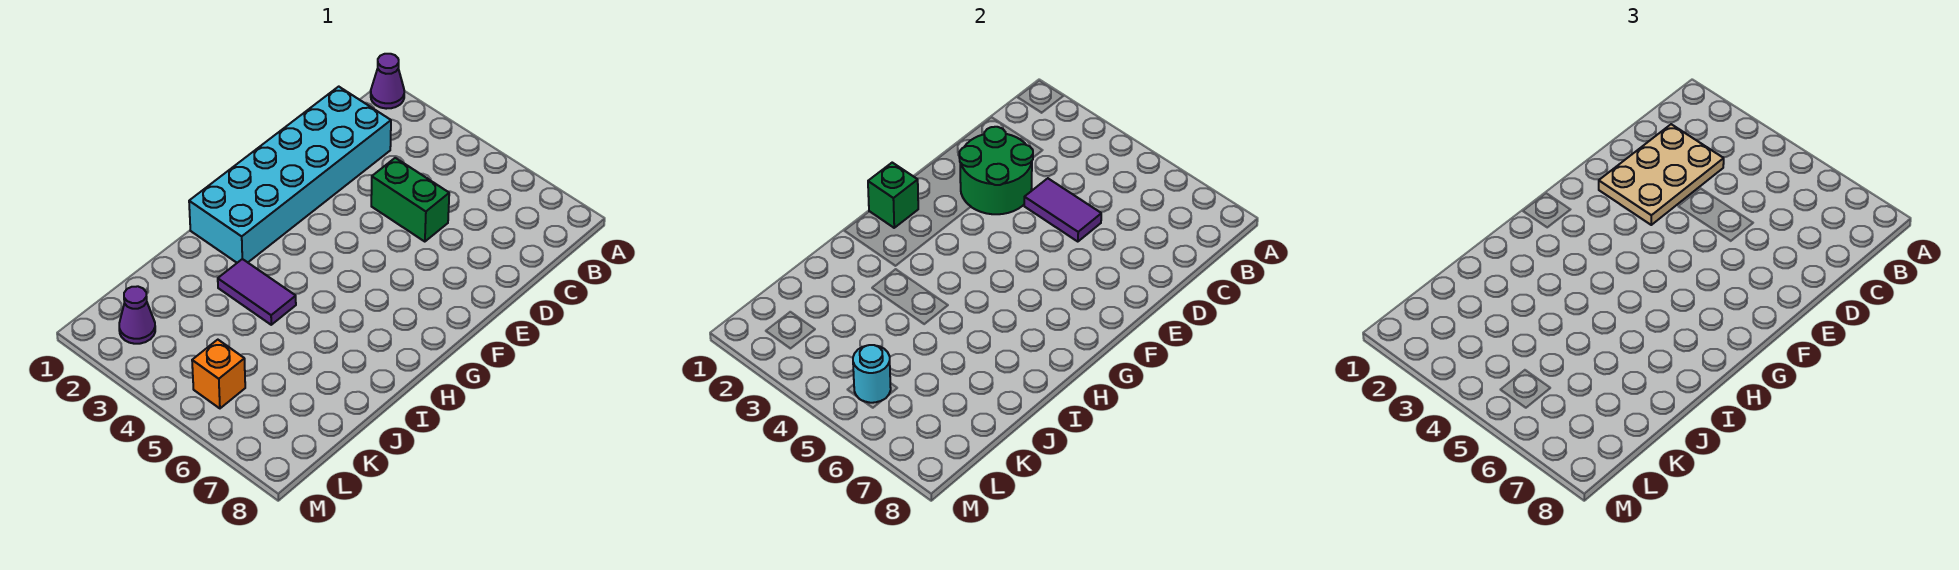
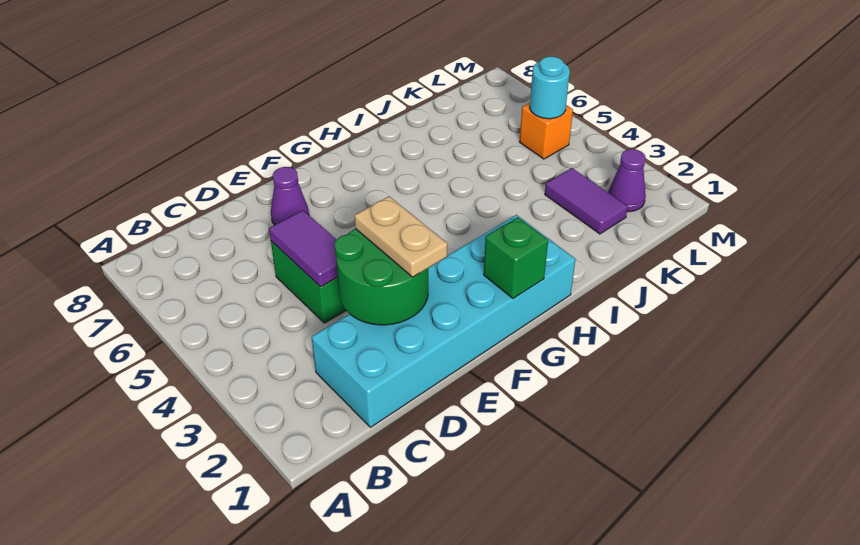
purple cone A1 level 1 -> purple cone E7 level 1
tan plate C2:E3 level 3 -> tan plate E2:E3 level 3
purple tile I3:I4 level 1 -> purple tile K2:K3 level 1

